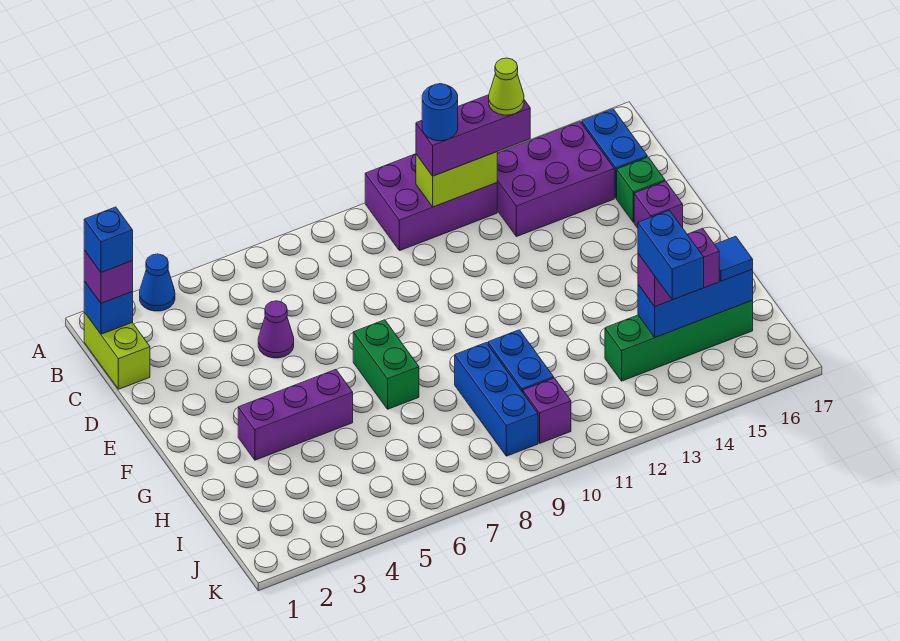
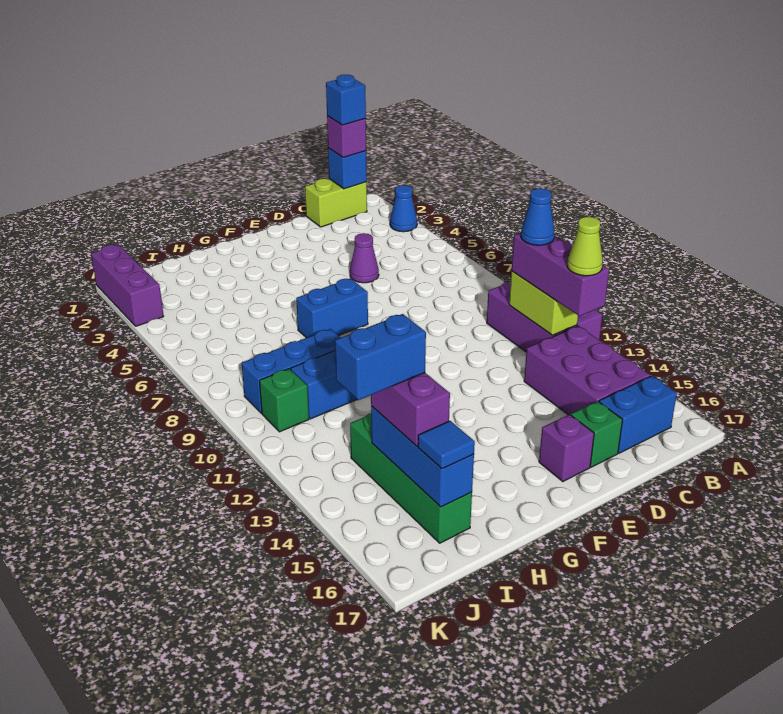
blue round brick B11 level 4 -> blue cone B11 level 4
green brick F7:G7 level 1 -> blue brick F7:G7 level 1
purple brick G3:G5 level 1 -> purple brick K1:K3 level 1
purple brick J10 level 1 -> green brick J10 level 1

